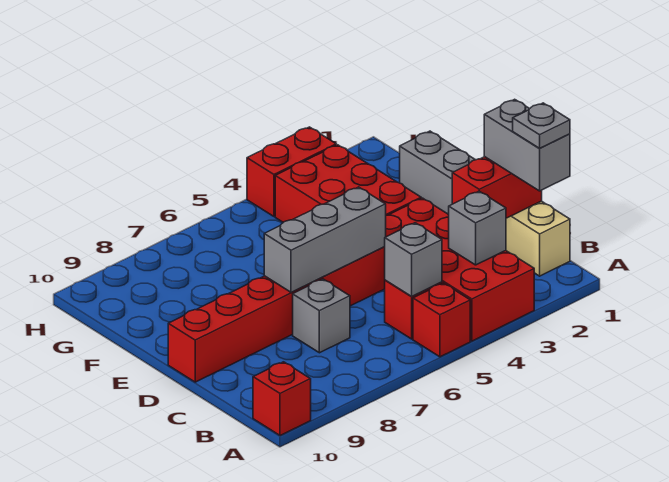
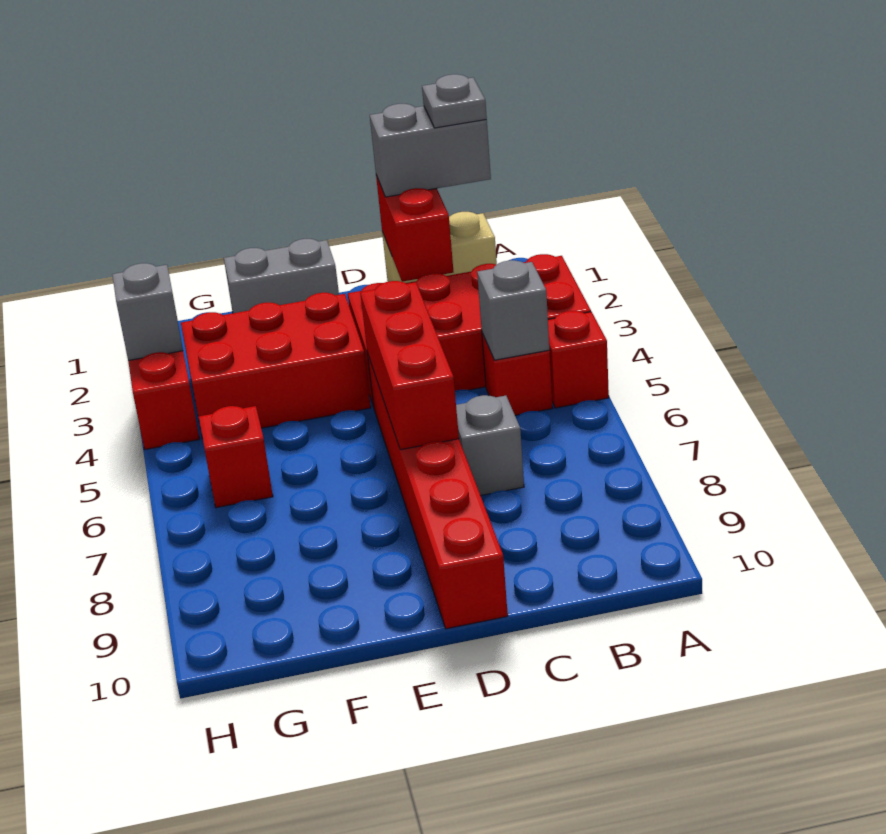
red brick A10 level 1 -> red brick G6 level 1
grey brick B3 level 2 -> grey brick H3 level 2
grey brick D5:D7 level 2 -> red brick D5:D7 level 2

